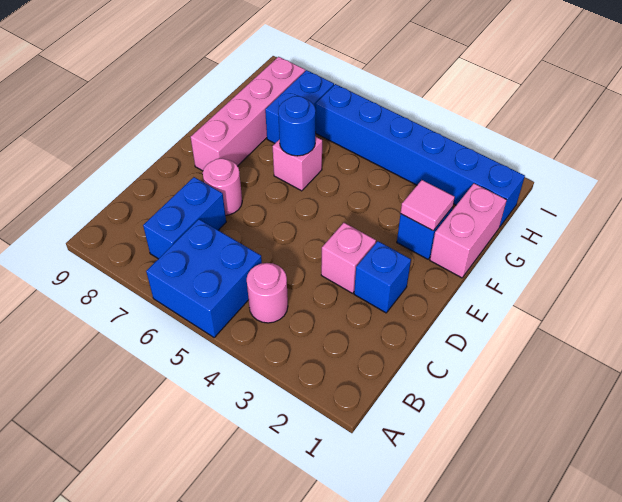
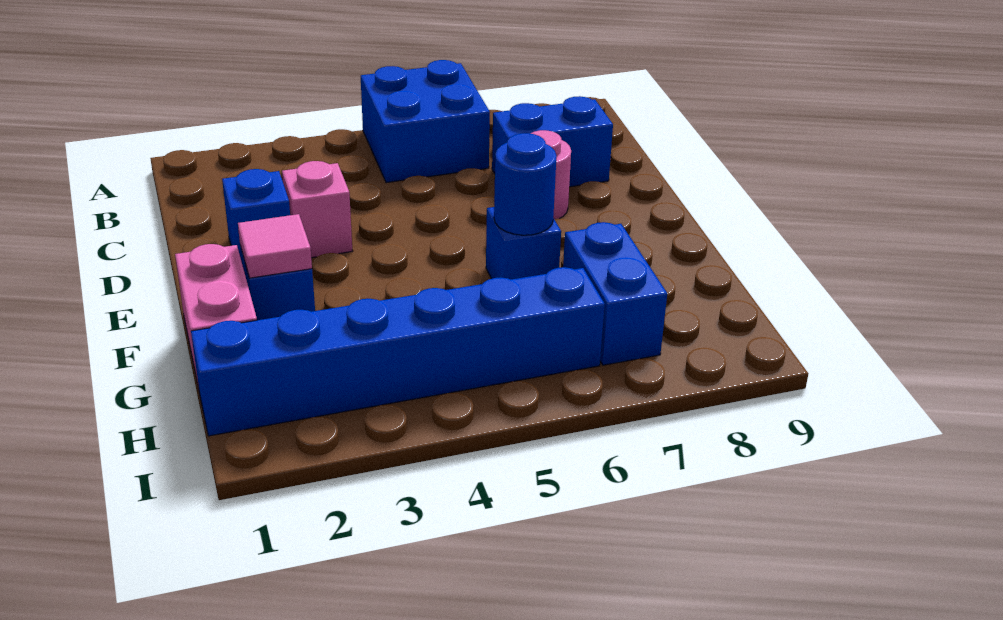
pink round brick B4 level 1 -> none
blue brick B7:C7 level 1 -> blue brick C7:C8 level 1
pink brick E8:H8 level 1 -> none
pink brick F6 level 1 -> blue brick F6 level 1

